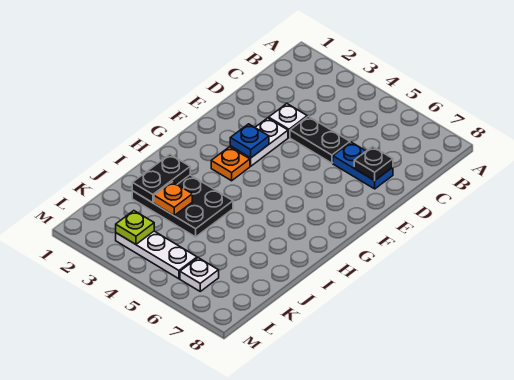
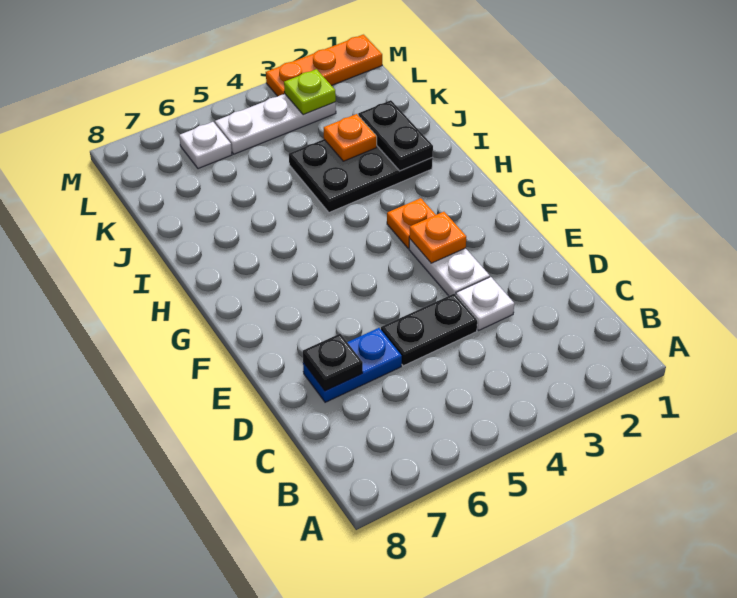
blue plate F3 level 2 -> orange plate F3 level 2
none -> orange plate M1:M3 level 1

